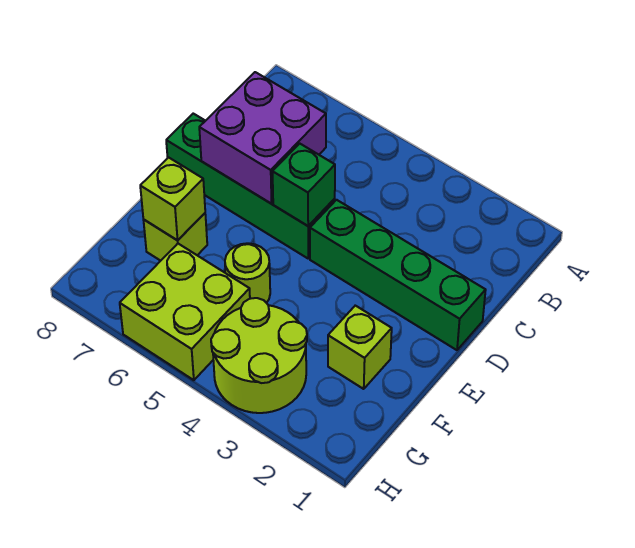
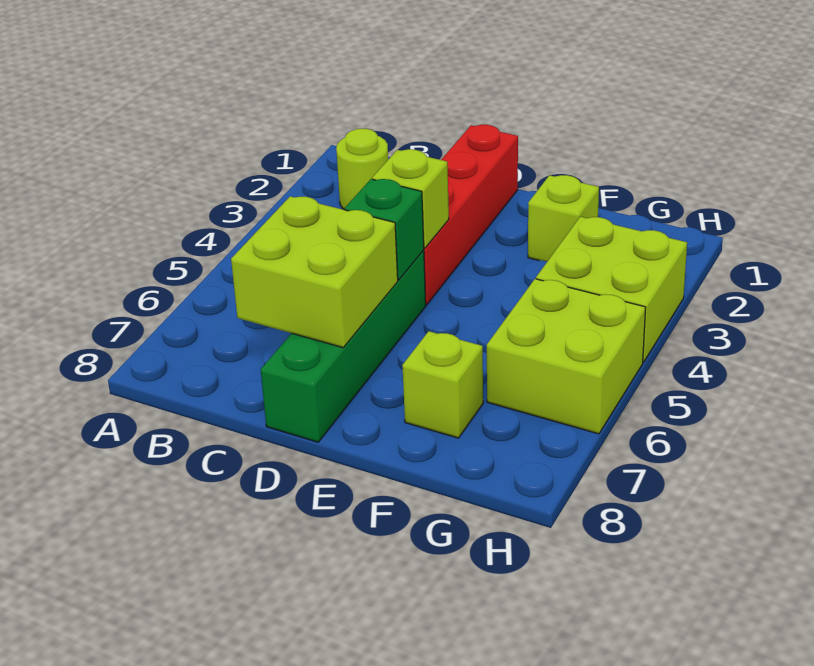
purple brick C6:D7 level 2 -> lime brick C6:D7 level 2
green brick D1:D4 level 1 -> red brick D1:D4 level 1
lime round brick F5 level 1 -> lime round brick B2 level 1
lime brick F7 level 2 -> lime brick D4 level 2
lime round brick G3:H4 level 1 -> lime brick G3:H4 level 1

